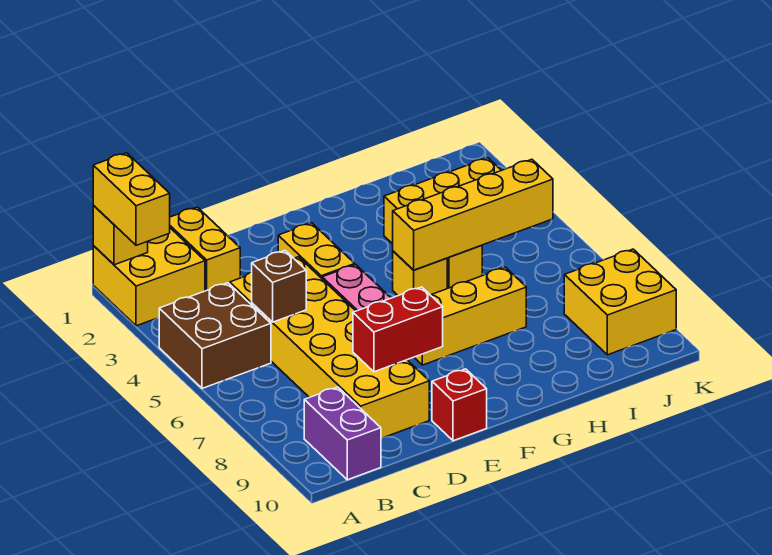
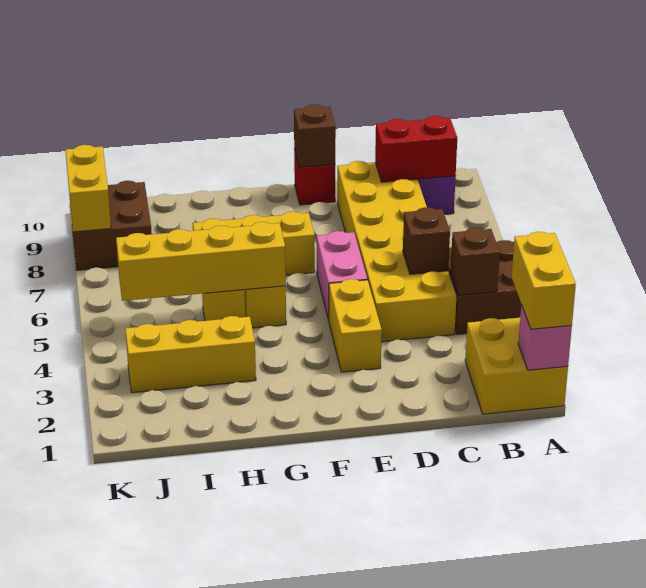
yellow brick A1 level 2 -> pink brick A1 level 2
none -> brown brick B4 level 2
yellow brick C1:C2 level 1 -> yellow brick K8:K9 level 2
red brick D8:E8 level 2 -> red brick B9:C9 level 2
none -> brown brick E10 level 2
yellow brick J8:K9 level 1 -> brown brick J8:K9 level 1

